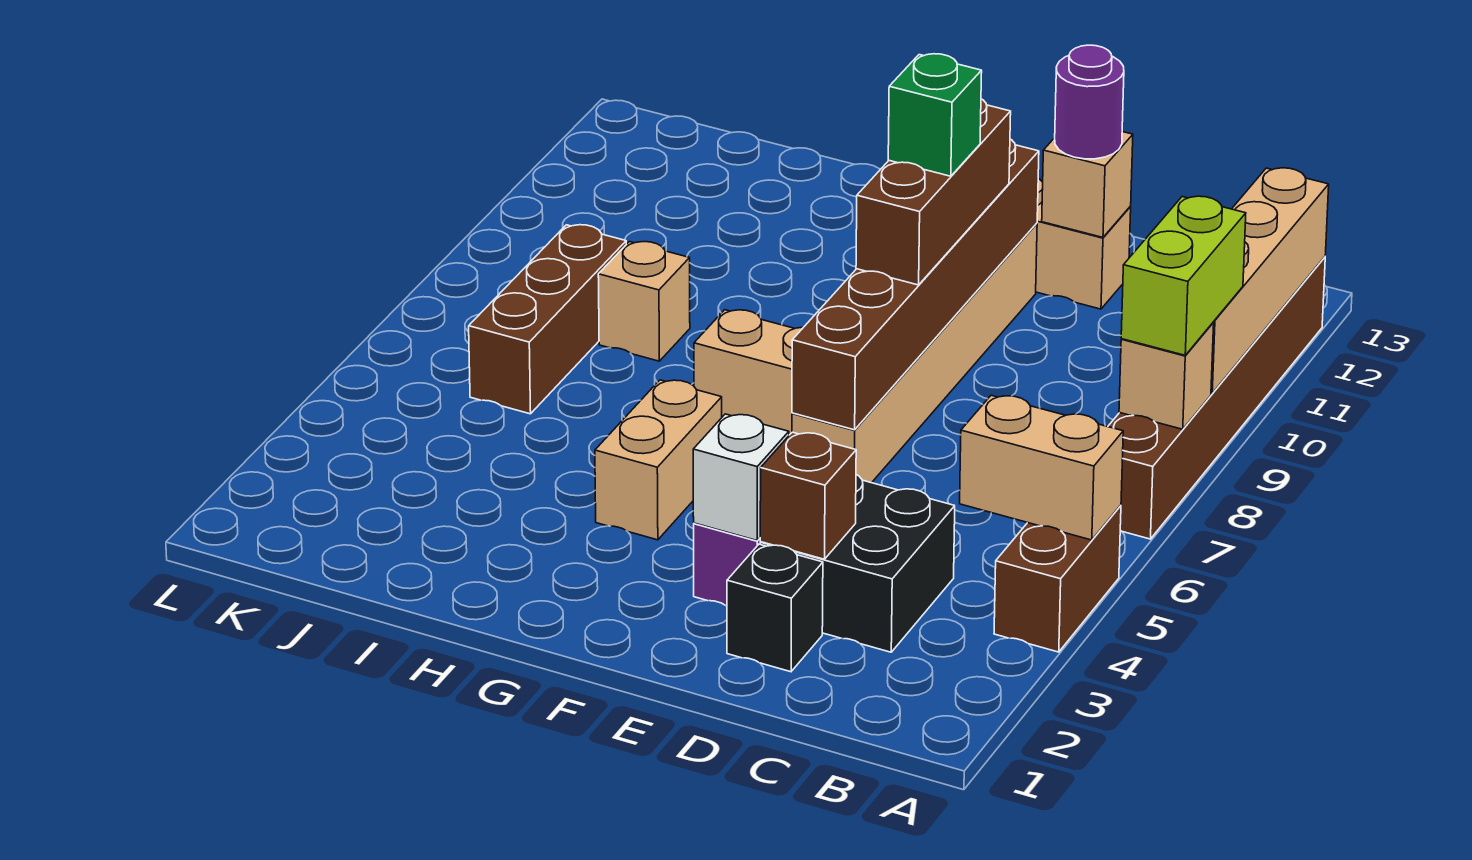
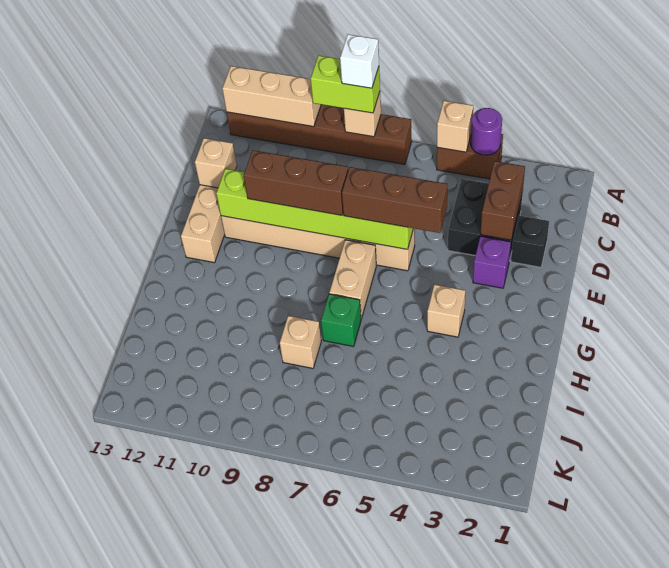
tan brick A5:B5 level 2 -> tan brick A5 level 2
tan brick A9:A12 level 2 -> tan brick A10:A12 level 2
brown brick D3 level 2 -> brown brick C3:D3 level 2
purple round brick D12 level 3 -> purple round brick A4 level 2
white brick E3 level 2 -> white brick A8 level 4
brown brick E6:E11 level 2 -> lime brick E6:E11 level 2
green brick E9 level 4 -> green brick H7 level 1
tan brick G4:G5 level 1 -> tan brick G4 level 1
brown brick J6:J8 level 1 -> brown brick E5:E7 level 3

